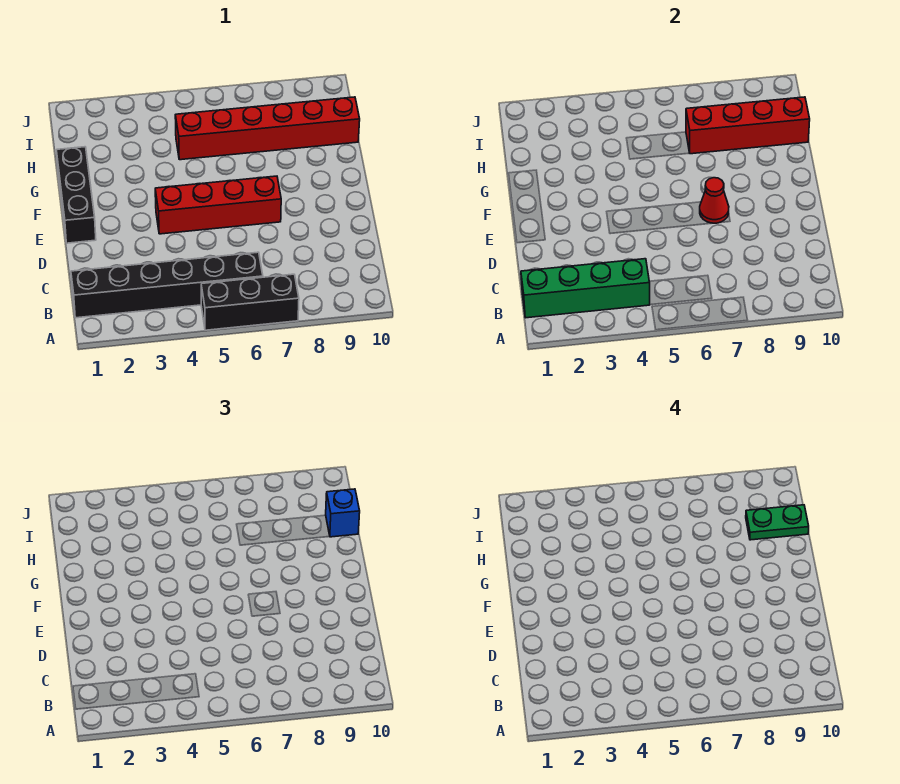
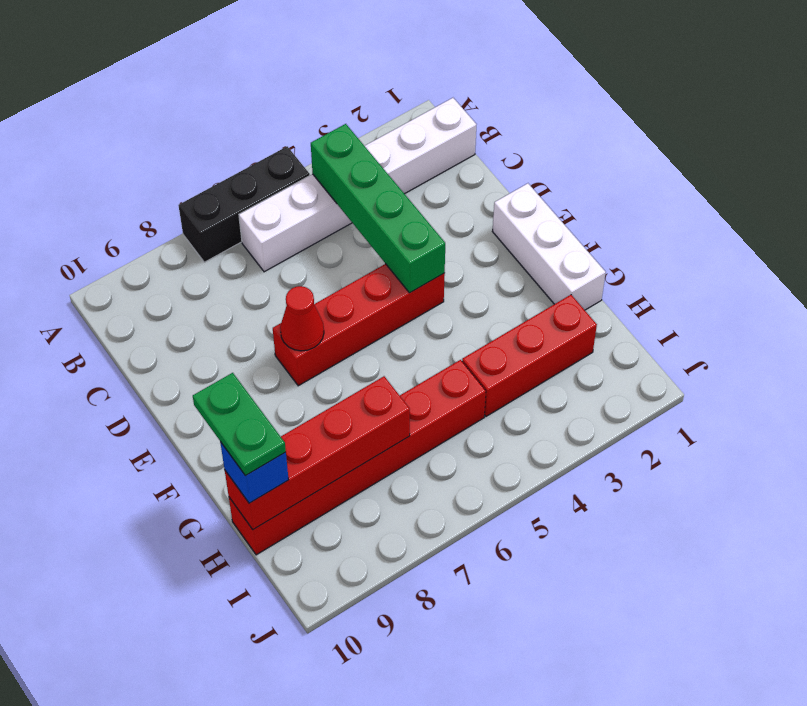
black brick B1:B6 level 1 -> white brick B1:B6 level 1
green brick B1:B4 level 2 -> green brick B4:E4 level 2
black brick E1:G1 level 1 -> white brick E1:G1 level 1
none -> red brick H2:H4 level 1
green plate H9:H10 level 4 -> green plate G10:H10 level 4

